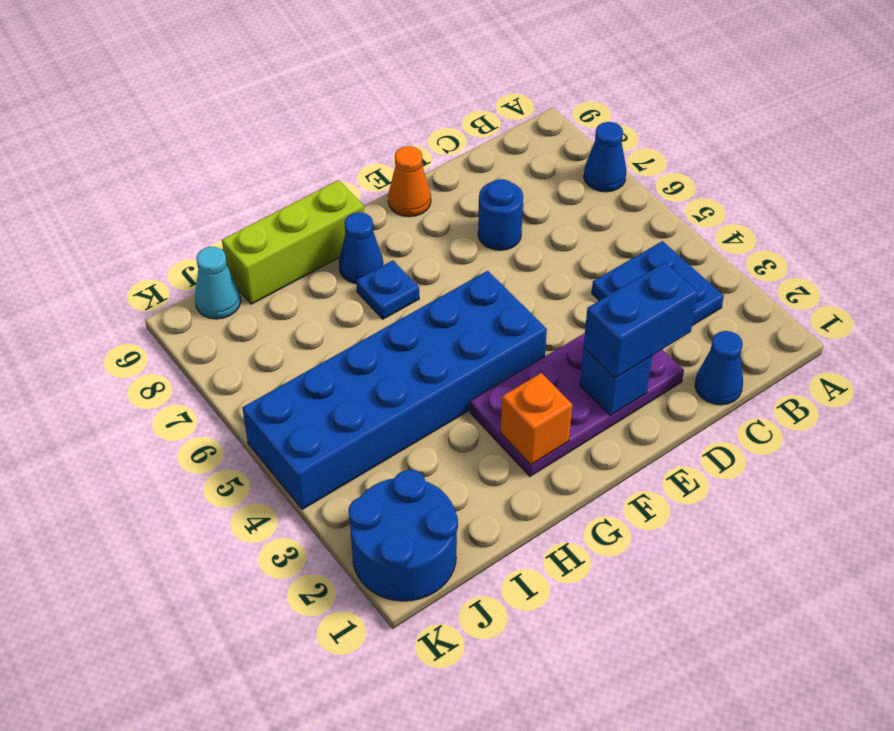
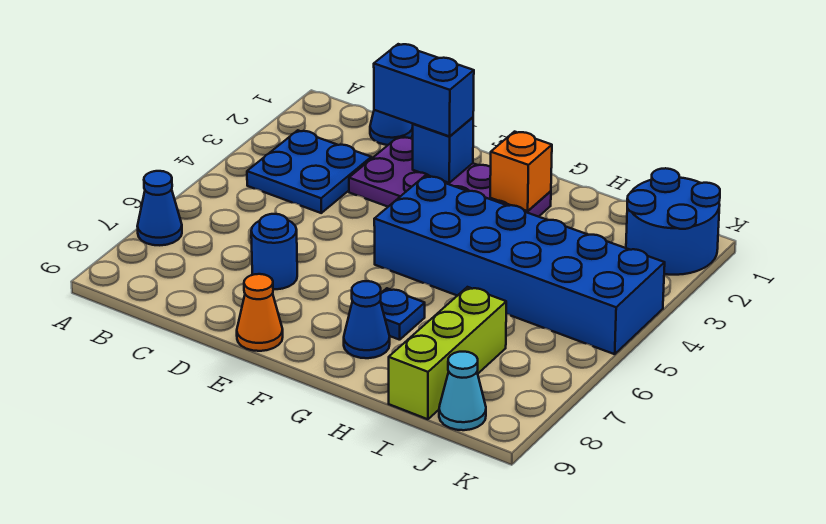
lime brick G9:I9 level 1 -> lime brick I7:I9 level 1

